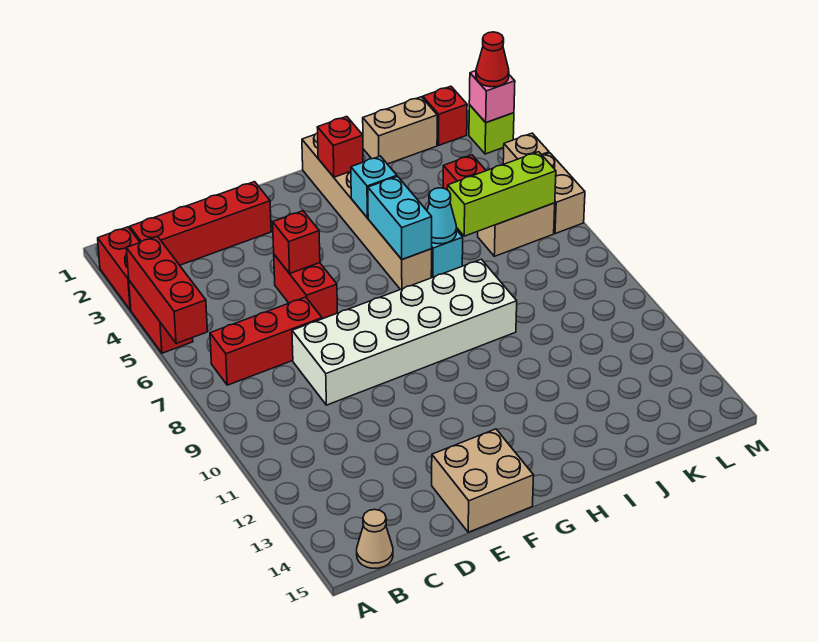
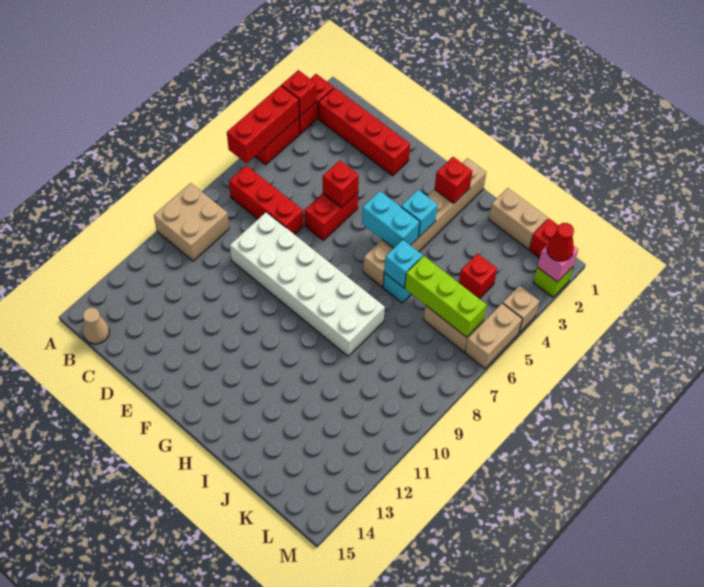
none -> red brick A3 level 2
tan brick E14:F15 level 1 -> tan brick A9:B10 level 1
cyan brick H5:H6 level 2 -> cyan brick G5:H5 level 2
cyan cone I6 level 2 -> cyan brick I6 level 2

